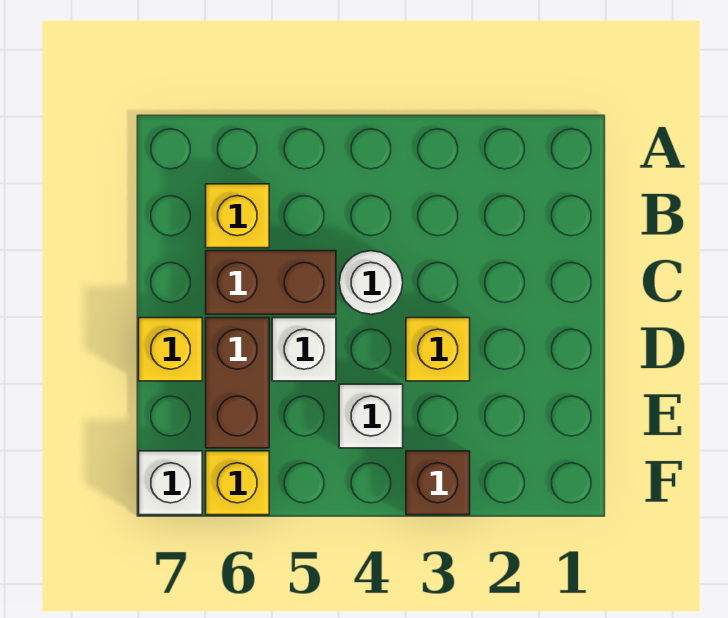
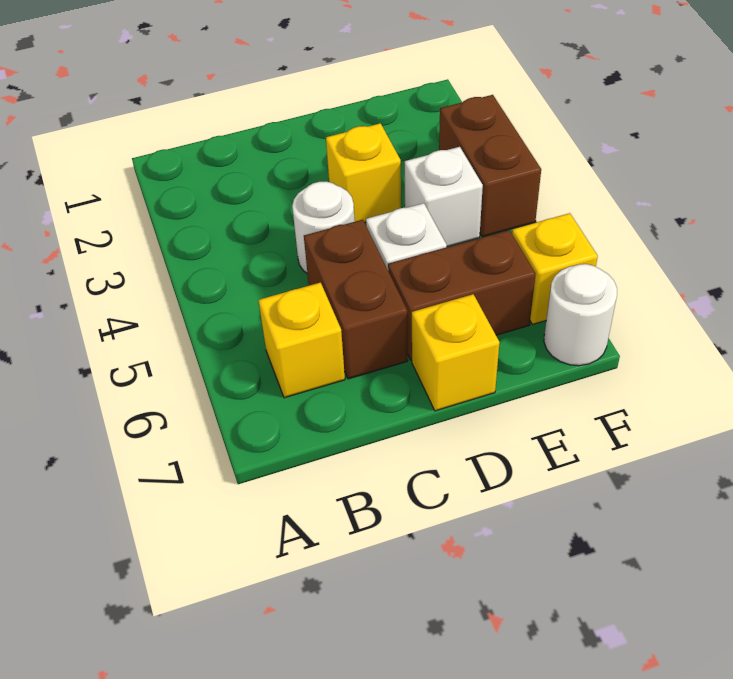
brown brick F3 level 1 -> brown brick F3:F4 level 1
white brick F7 level 1 -> white round brick F7 level 1

